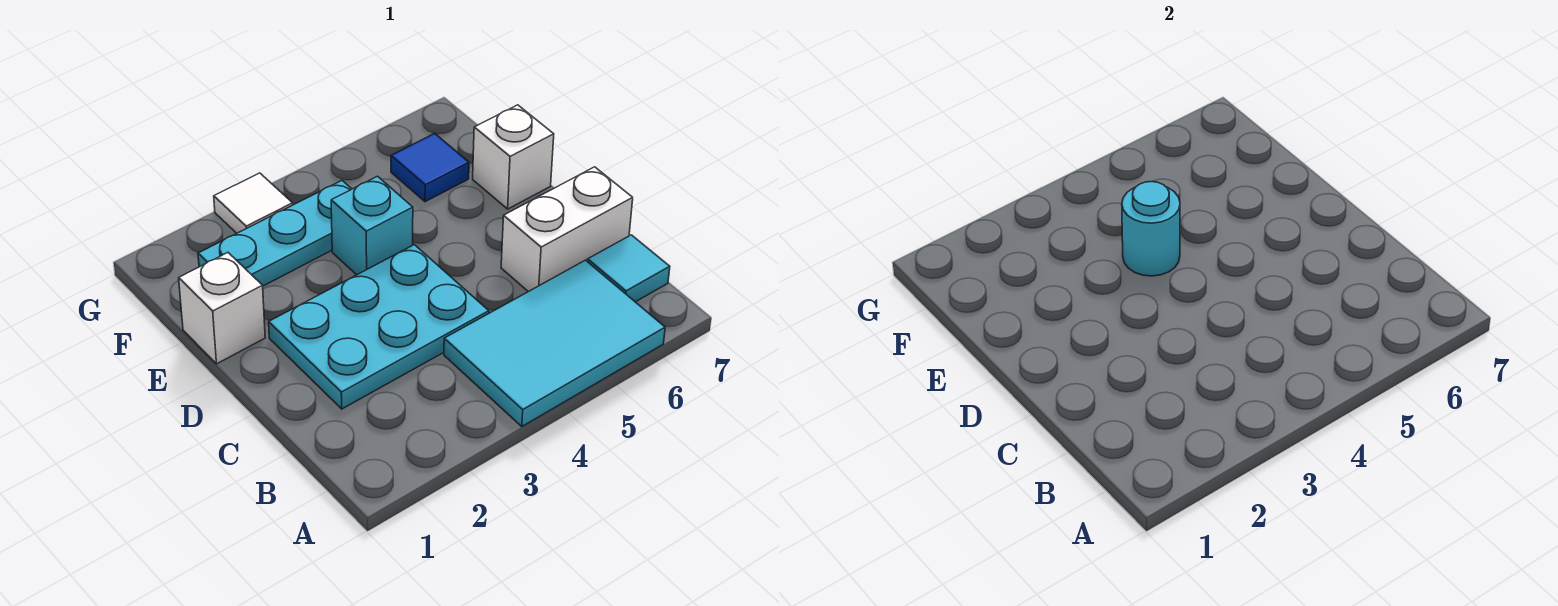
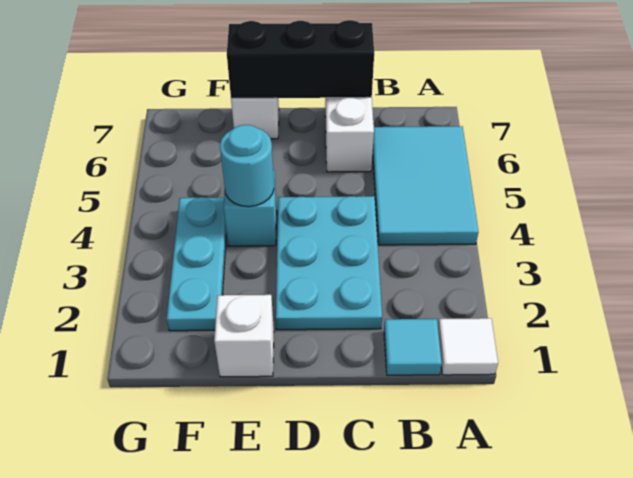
cyan tile B7 level 1 -> cyan tile B1 level 1
none -> black brick C7:E7 level 2
blue tile F6 level 1 -> none
white tile G3 level 1 -> white tile A1 level 1

